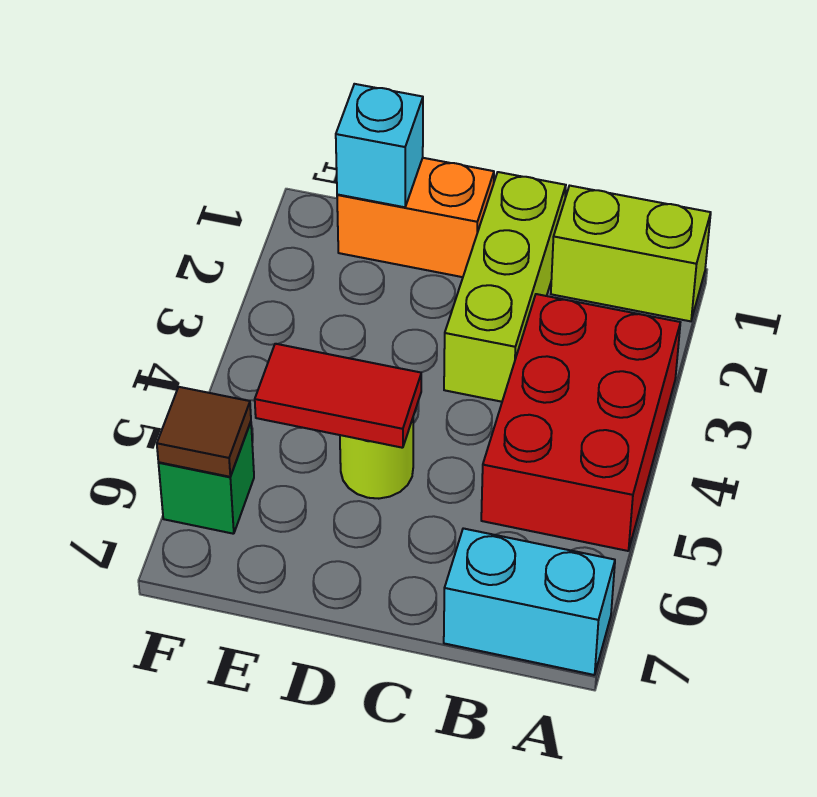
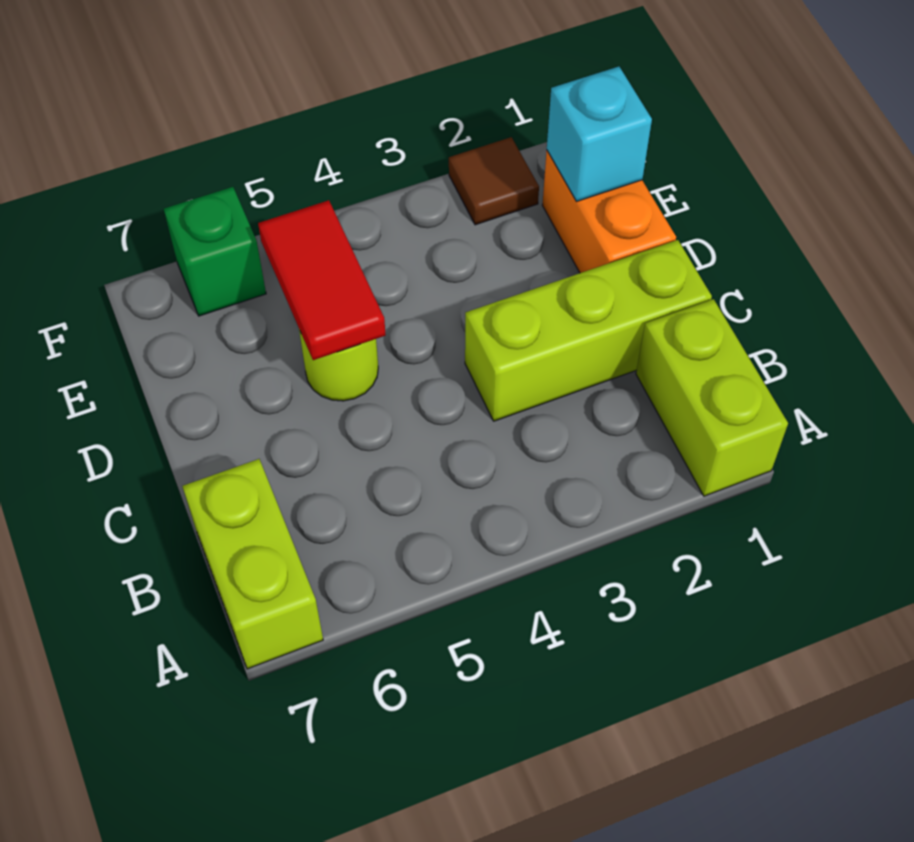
red brick A3:B5 level 1 -> none
cyan brick A7:B7 level 1 -> lime brick A7:B7 level 1
brown tile F6 level 2 -> brown tile F2 level 1

